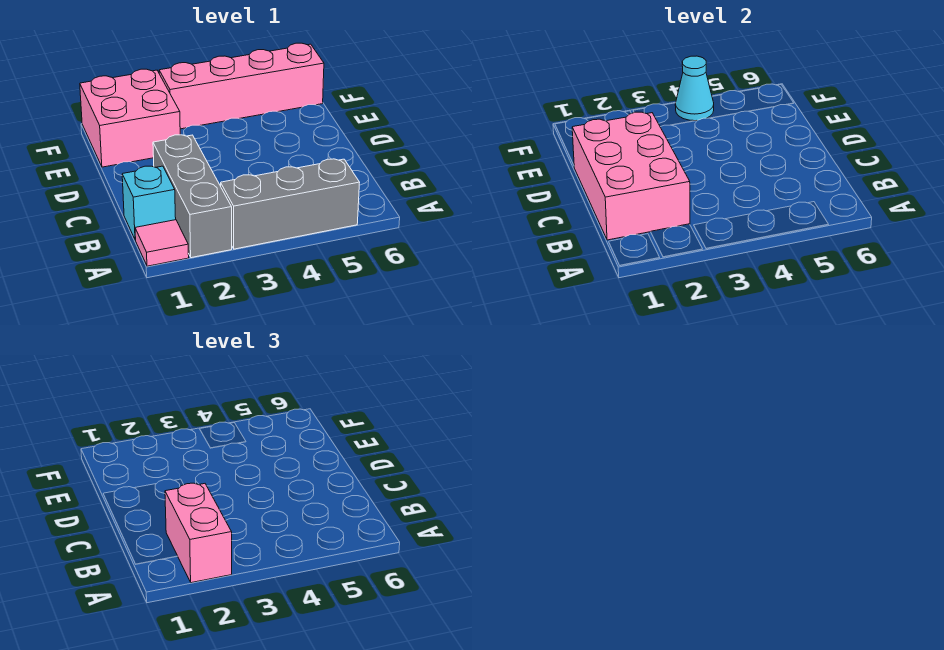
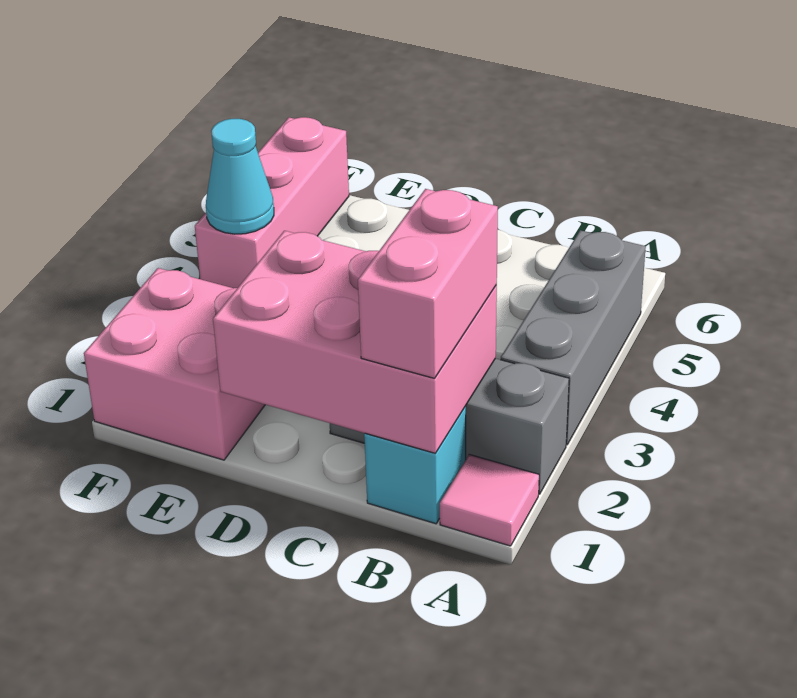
pink brick A2:B2 level 3 -> pink brick B1:B2 level 3
pink brick F3:F6 level 1 -> pink brick F4:F6 level 1

